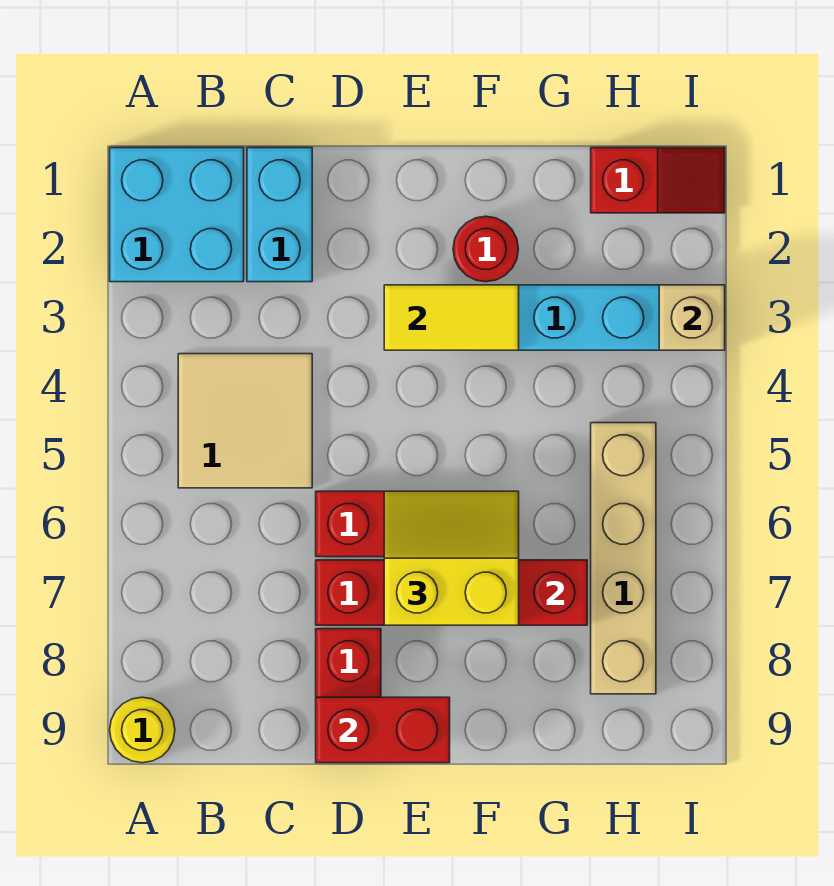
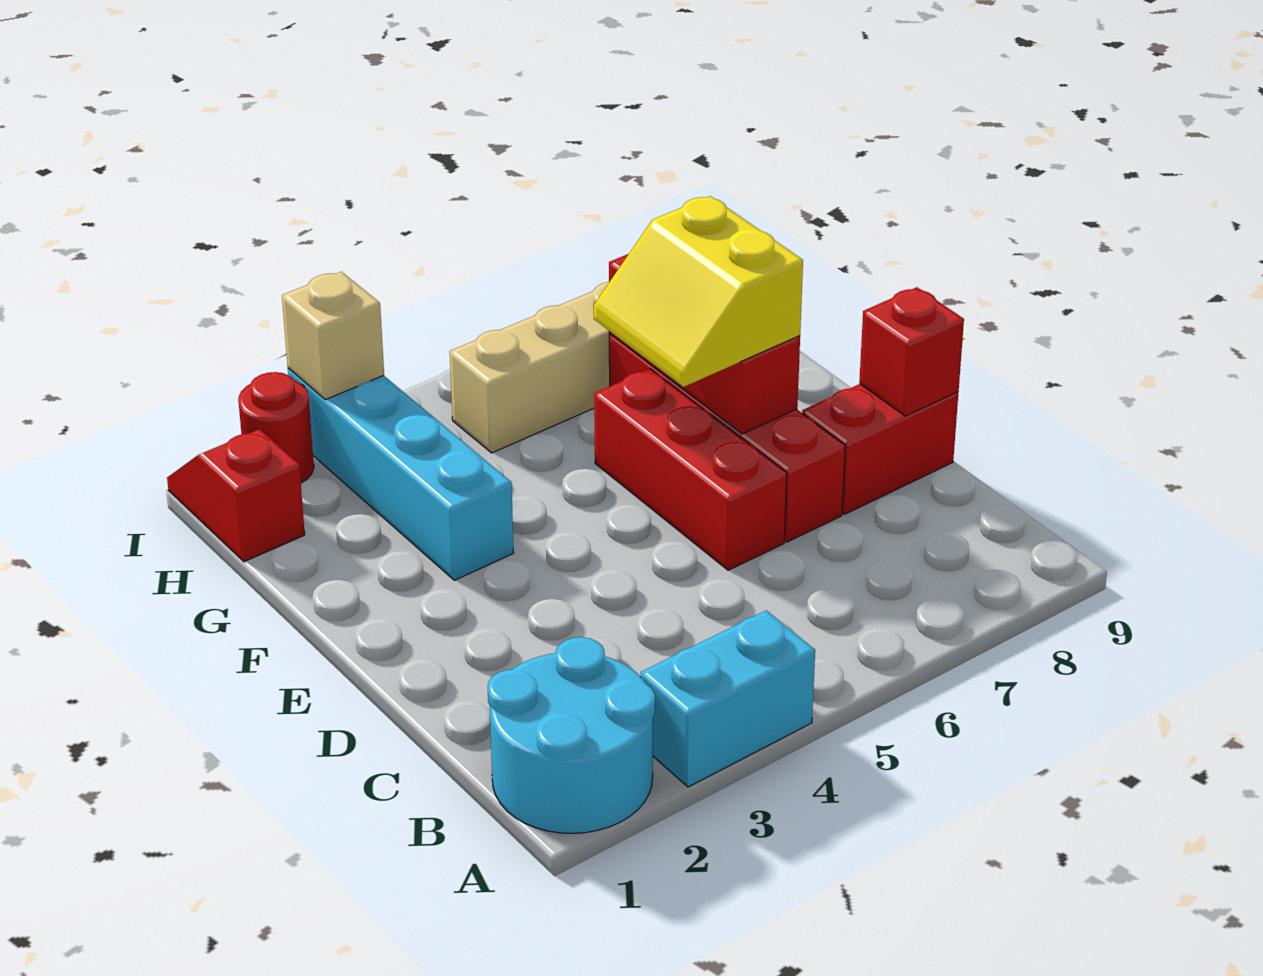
cyan brick A1:B2 level 1 -> cyan round brick A1:B2 level 1
yellow round brick A9 level 1 -> none
tan tile B4:C5 level 1 -> none
cyan brick C1:C2 level 1 -> cyan brick A3:A4 level 1
red brick D9:E9 level 2 -> red brick D9 level 2
yellow tile E3:F3 level 2 -> none
red round brick F2 level 1 -> red round brick I2 level 1

